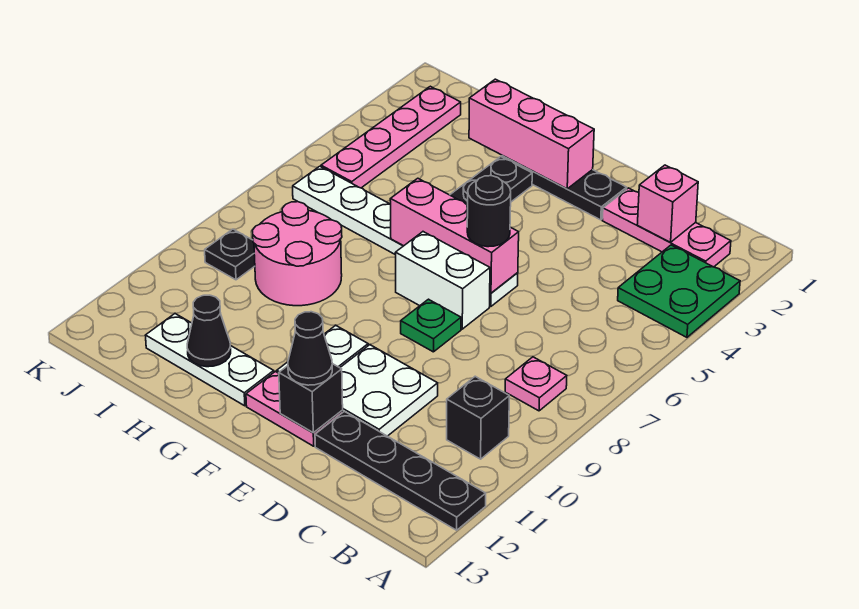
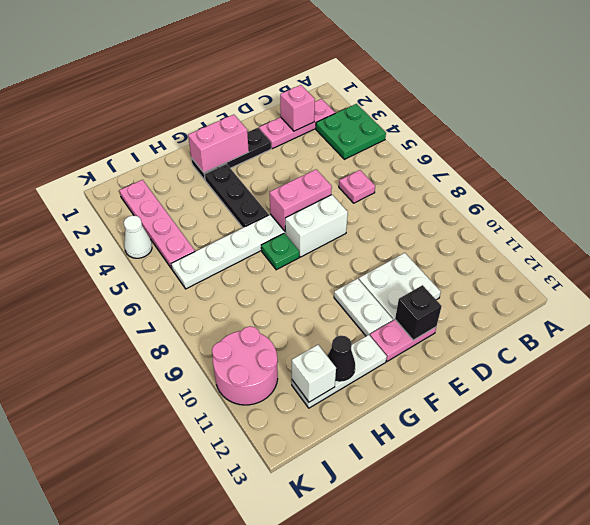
black plate A12:D12 level 1 -> none
pink plate B8 level 1 -> pink plate C6 level 1
black brick B10 level 1 -> none
pink brick E6:G6 level 2 -> pink brick E6:F6 level 2
black round brick E6 level 3 -> none
green plate E8 level 1 -> green plate G7 level 1
black cone E12 level 3 -> none
pink brick F2:H2 level 2 -> pink brick F2:G2 level 2
pink round brick H8:I9 level 1 -> pink round brick J10:K11 level 1
none -> white brick I12 level 2
black plate J9 level 1 -> none
none -> white cone K4 level 1

